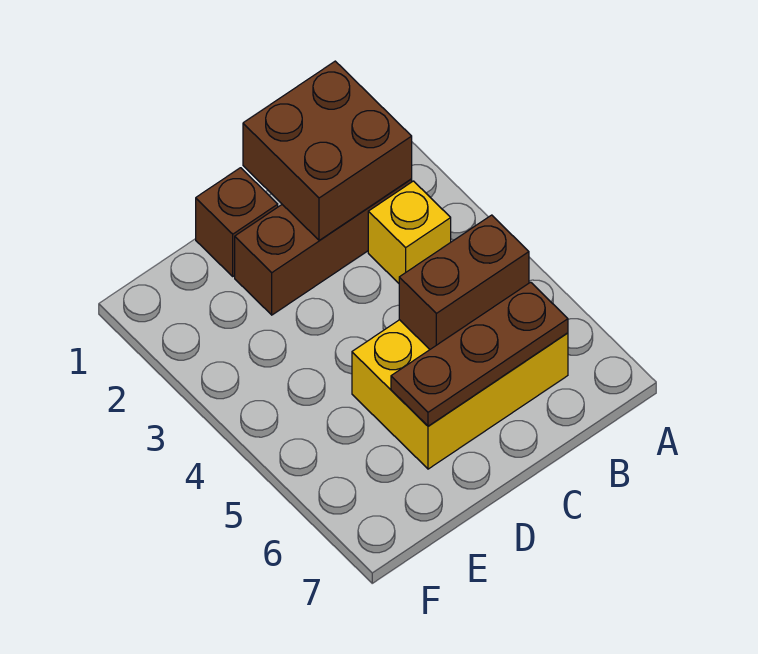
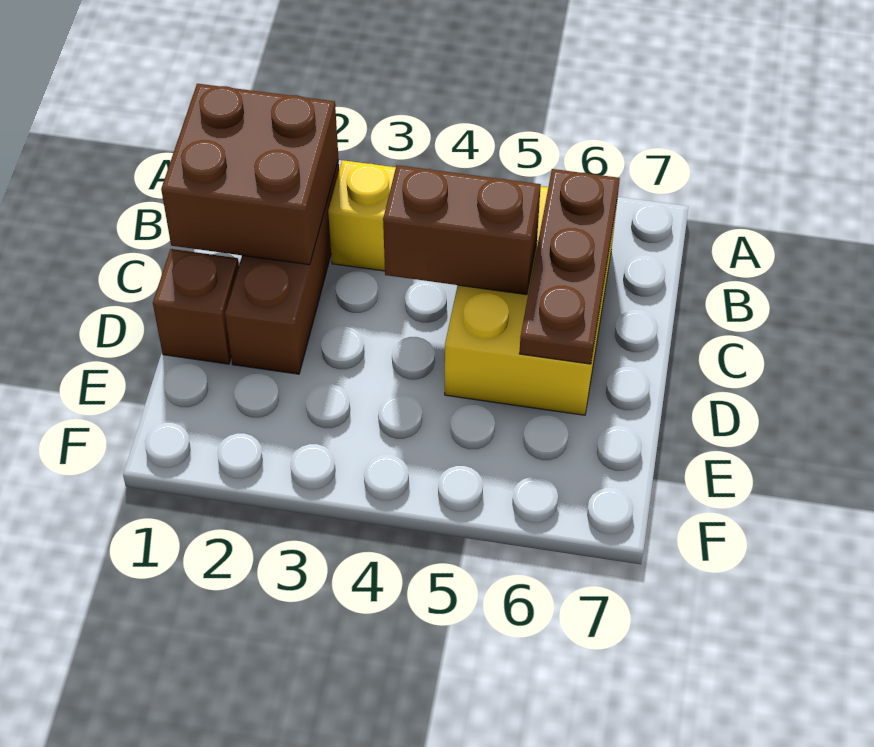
brown brick B5:C5 level 2 -> brown brick C4:C5 level 2

